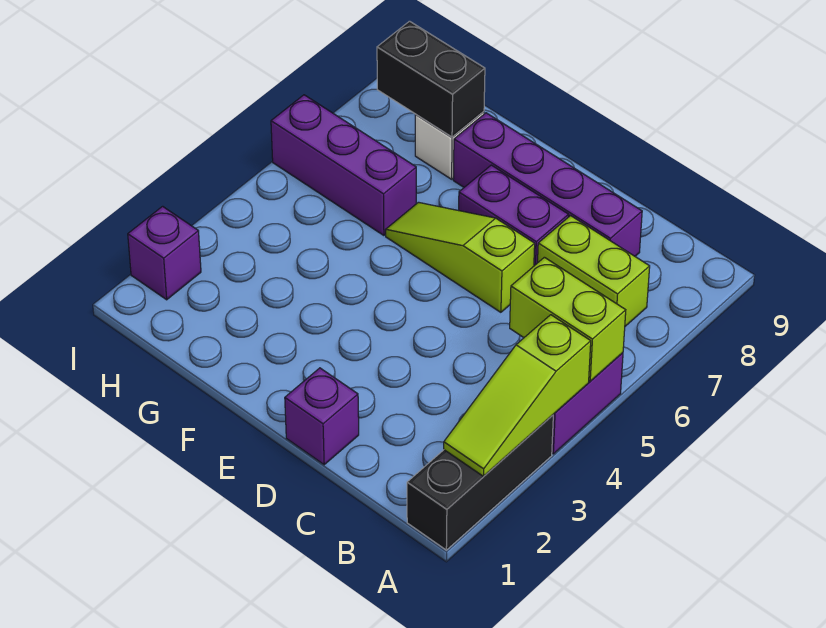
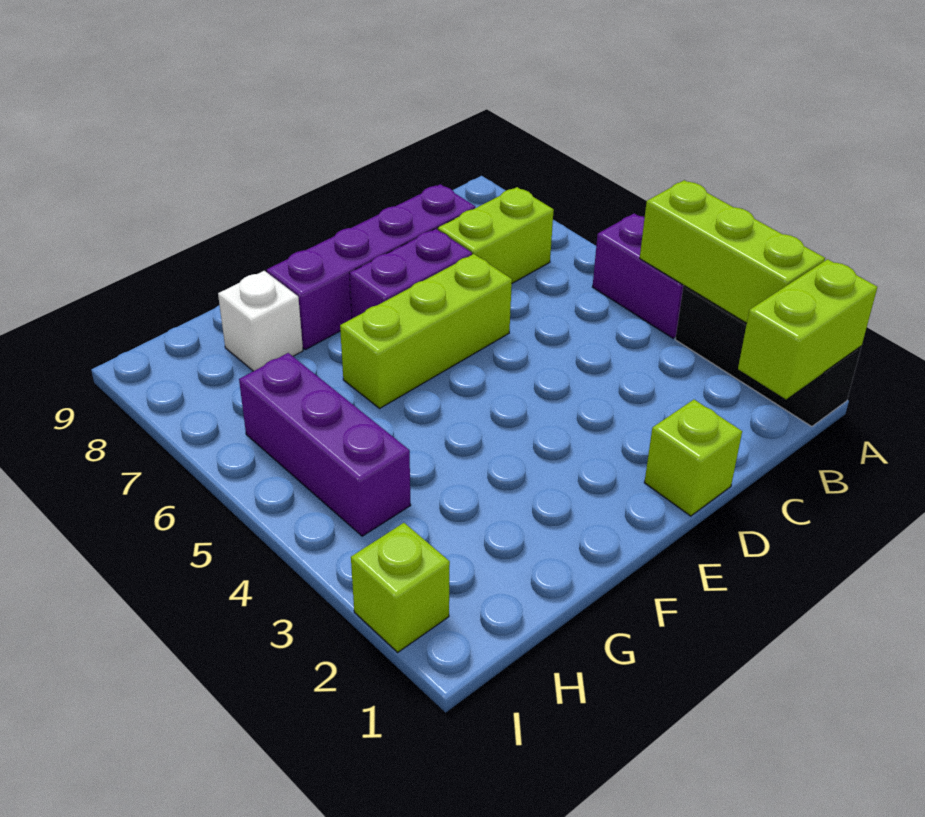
lime slope A2:A4 level 2 top 4 -> lime brick A2:A4 level 2
lime brick A5:B5 level 2 -> lime brick A1:B1 level 2
purple brick D1 level 1 -> lime brick D1 level 1
lime slope D6:F6 level 1 top D -> lime brick D6:F6 level 1
purple brick G6:I6 level 1 -> purple brick H4:H6 level 1
black brick G8:H8 level 2 -> none
purple brick I2 level 1 -> lime brick I2 level 1

